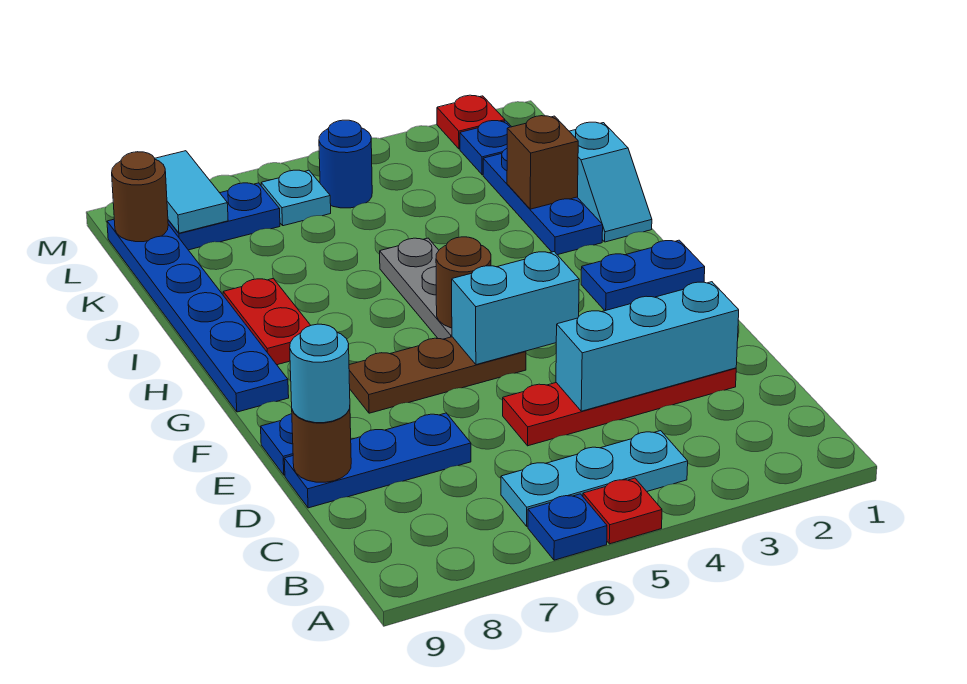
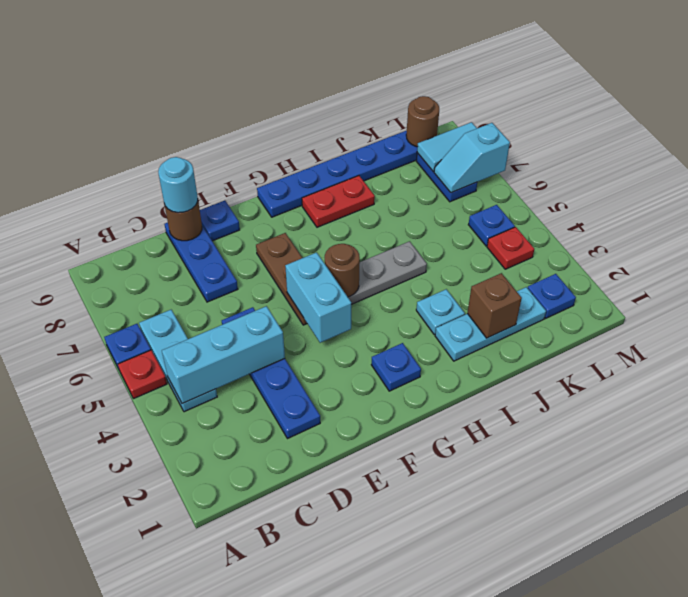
red plate D2:D5 level 1 -> blue plate D2:D5 level 1
cyan brick D2:D4 level 2 -> cyan brick B4:D4 level 2
blue plate G1:G2 level 1 -> blue plate G2 level 1
cyan slope I1:J1 level 1 top J -> cyan slope L7:M7 level 2 top M
blue plate I2:K2 level 1 -> cyan plate I2:K2 level 1
blue round brick L5 level 1 -> blue plate L5 level 1
cyan plate L6 level 1 -> cyan plate I3 level 1
red plate M2 level 1 -> red plate L4 level 1

